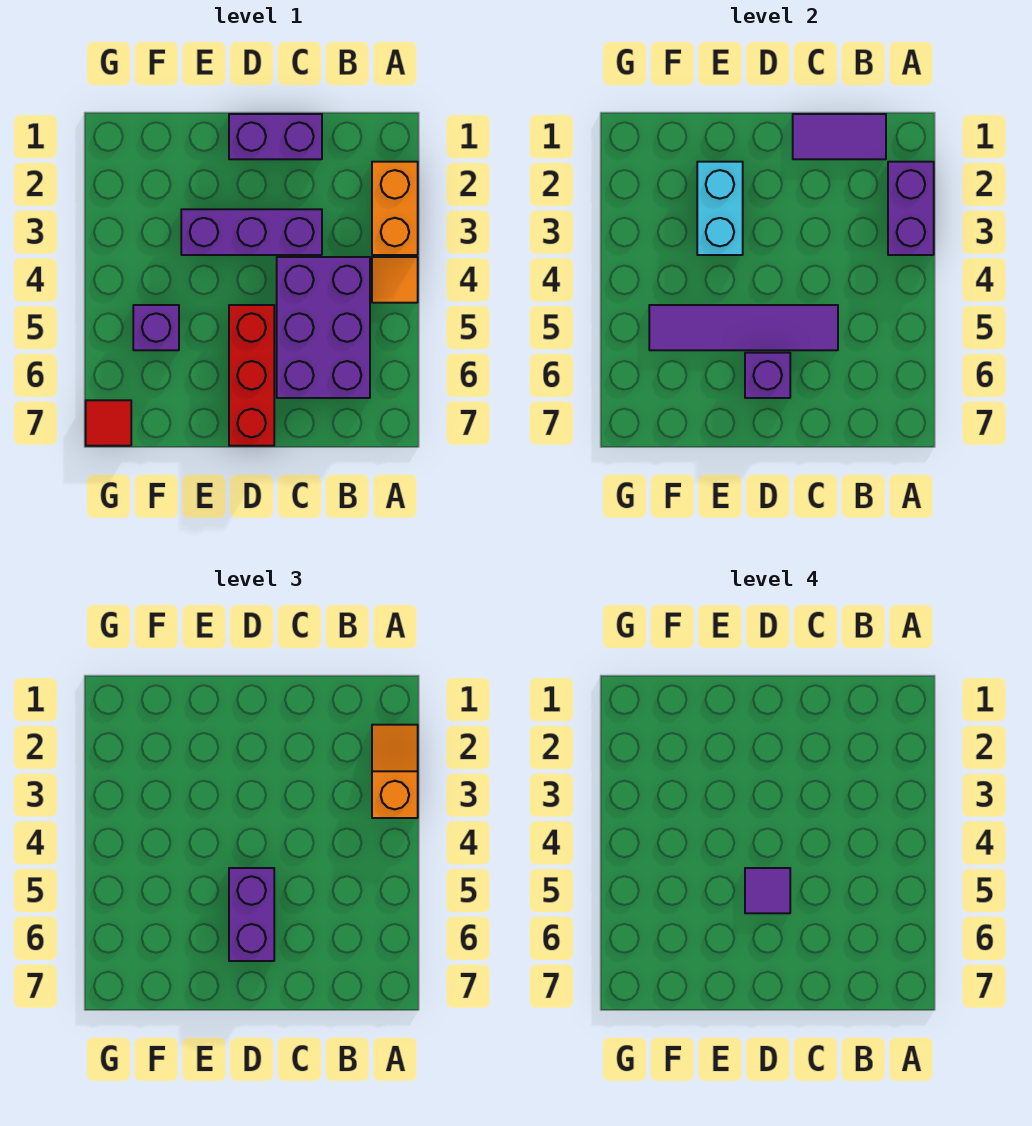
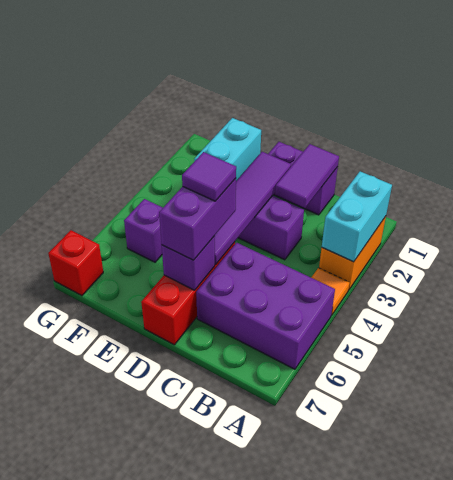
purple brick A2:A3 level 2 -> cyan brick A2:A3 level 2
orange slope A2:A3 level 3 top 3 -> none
purple tile B1:C1 level 2 -> purple tile C1:C2 level 2
purple brick B4:C6 level 1 -> purple brick A5:C6 level 1
purple tile C5:F5 level 2 -> purple tile D2:D5 level 2
red tile G7 level 1 -> red brick G7 level 1

